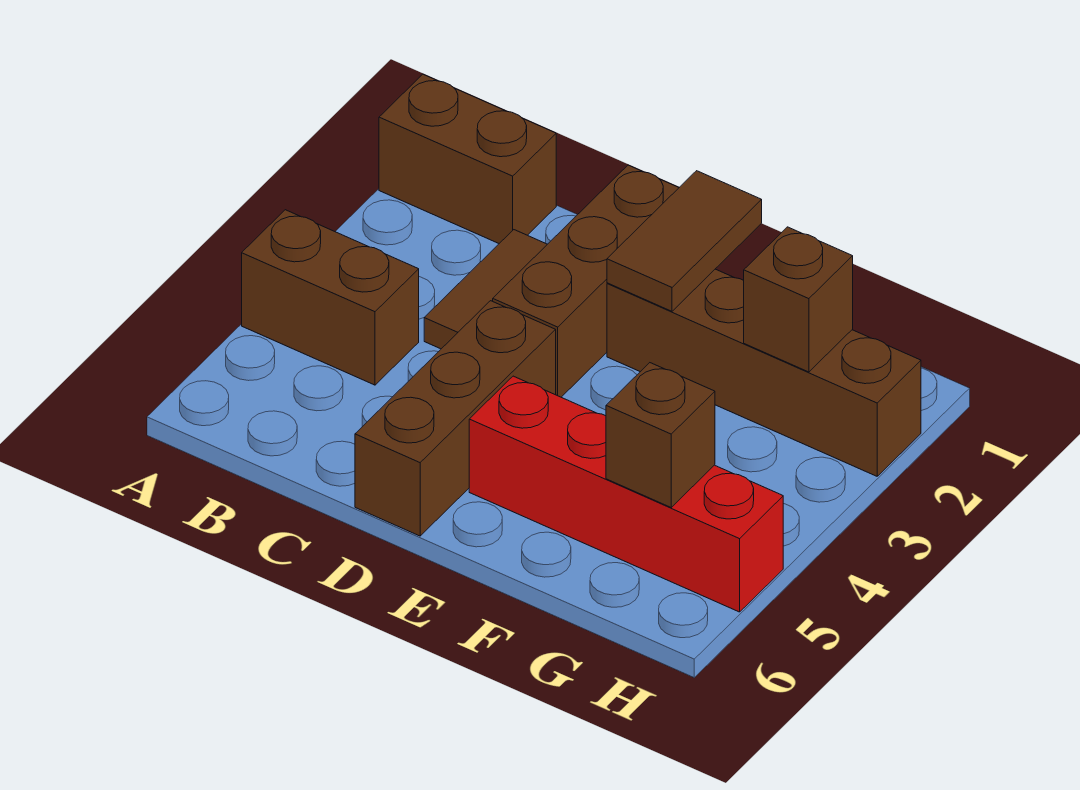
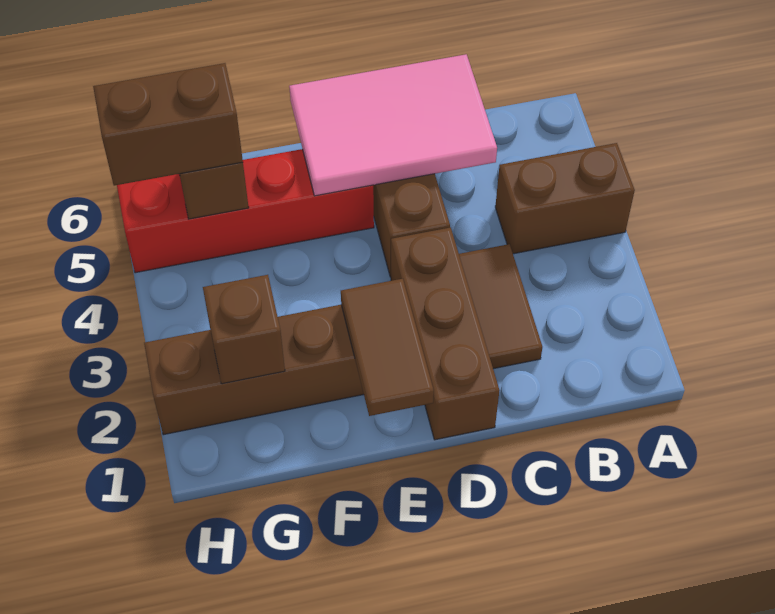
brown brick A1:B1 level 1 -> brown brick G5:H5 level 3
none -> pink tile C5:E6 level 2

